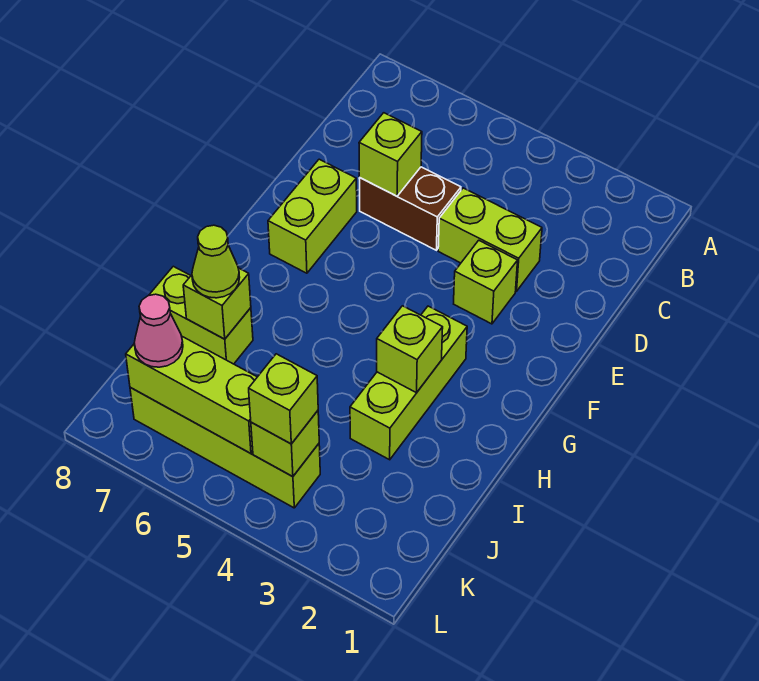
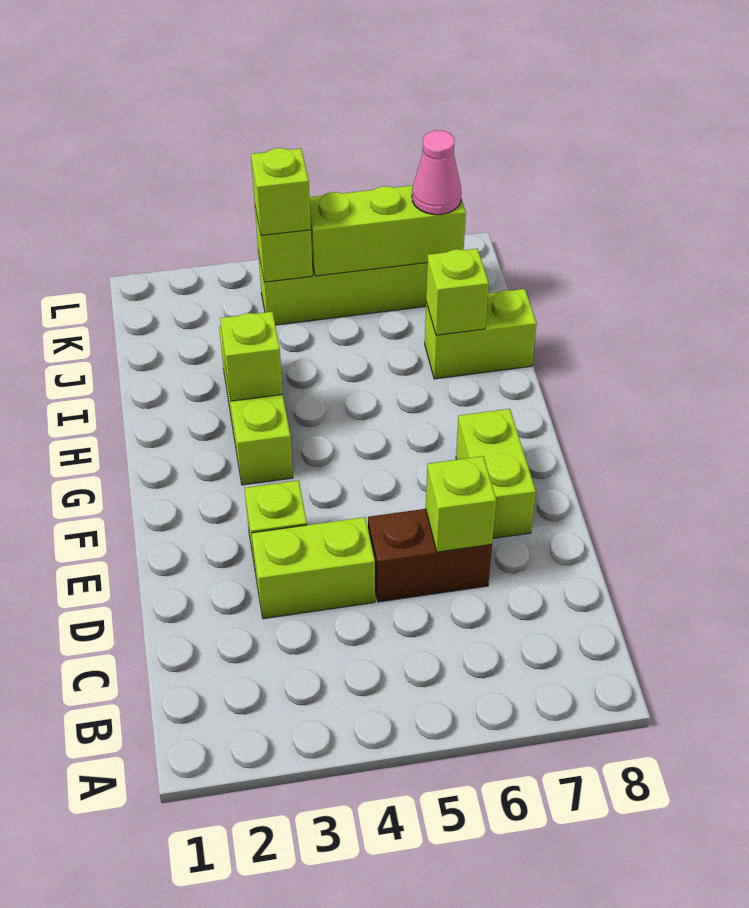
lime cone I7 level 3 -> none

